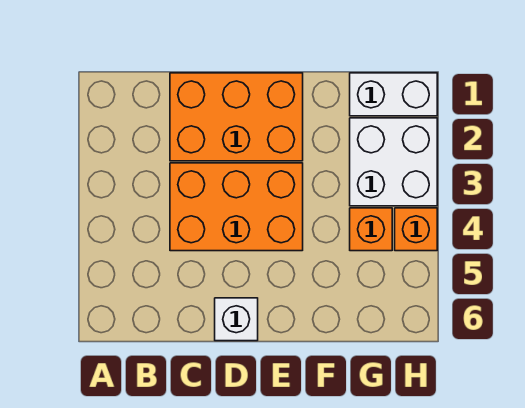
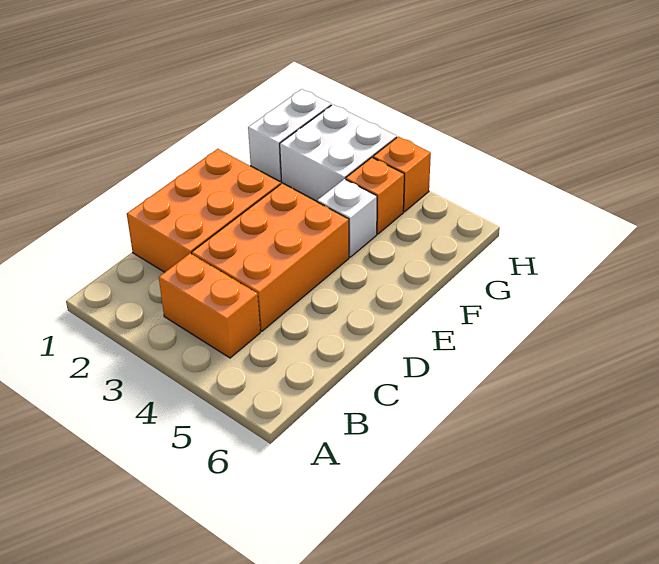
none -> orange brick B3:B4 level 1
white brick D6 level 1 -> white brick F4 level 1

